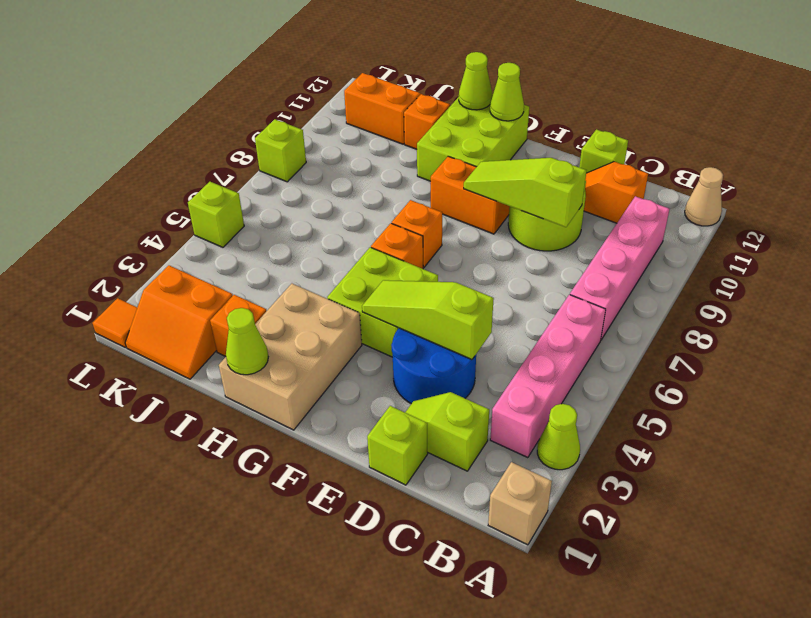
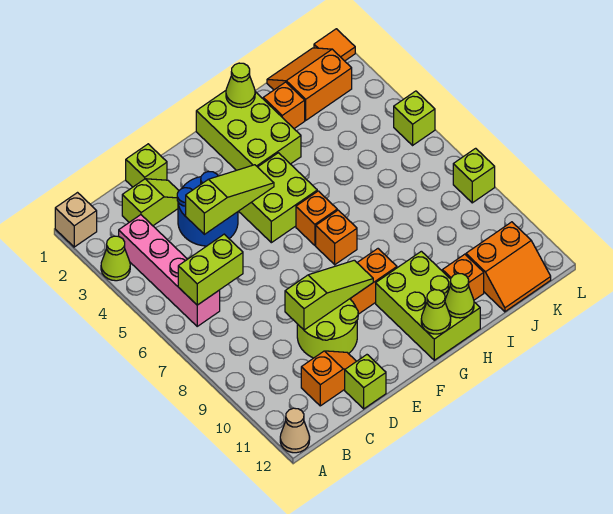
none -> lime brick B6:C6 level 2
pink brick B7:B10 level 1 -> none
tan brick G1:H3 level 1 -> lime brick G1:H3 level 1

